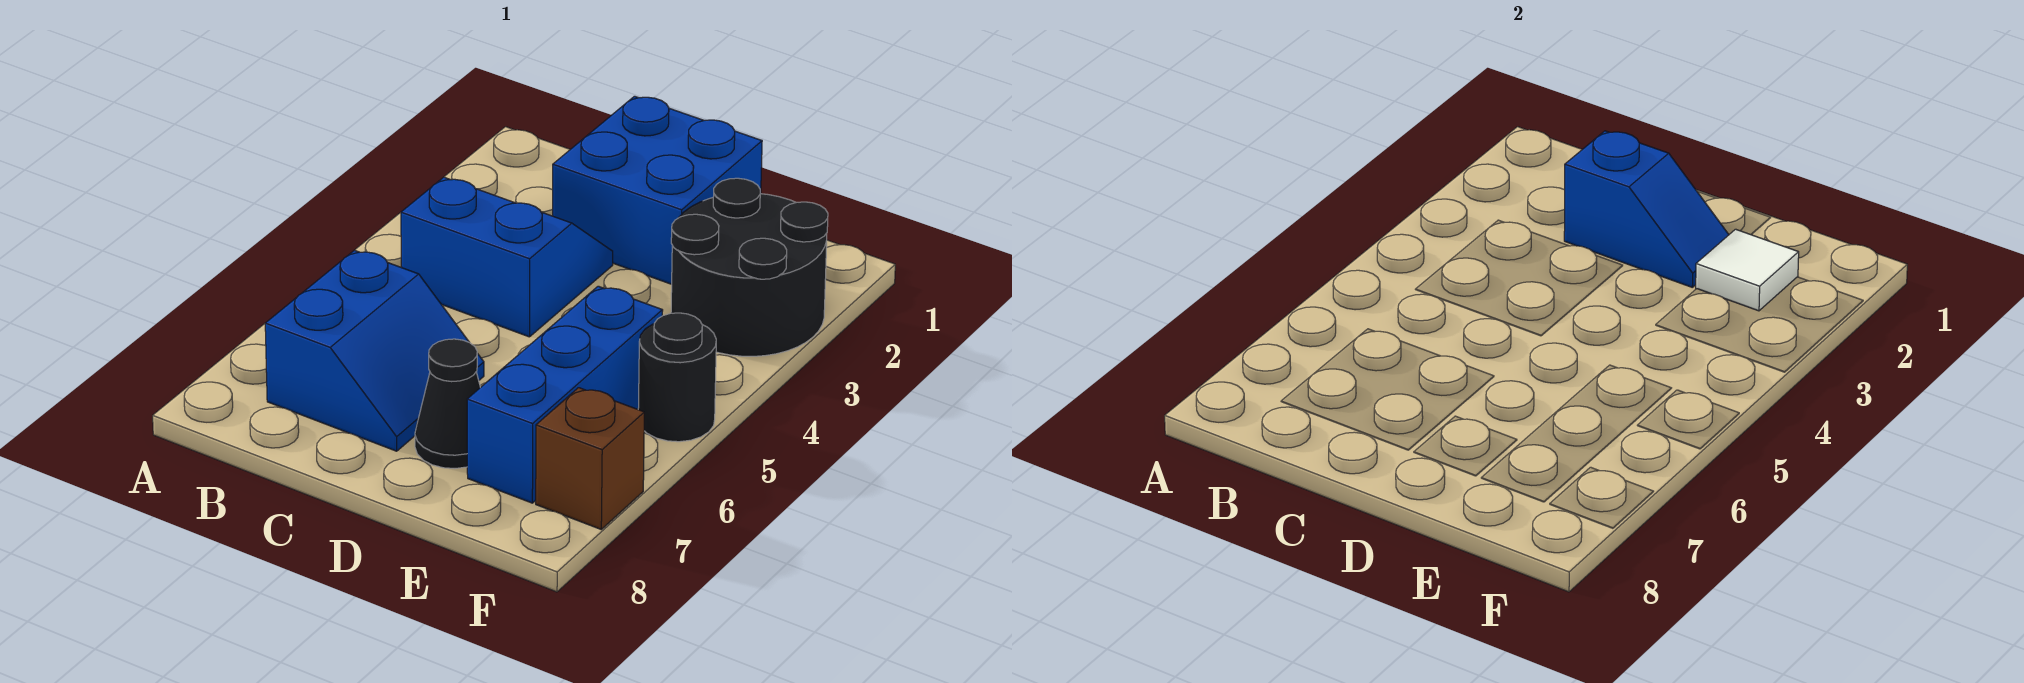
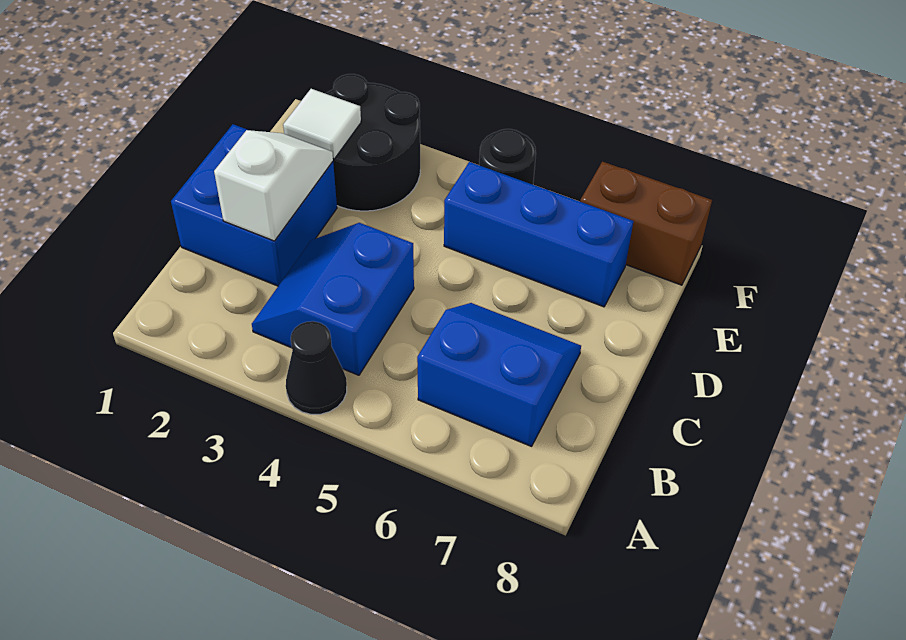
blue slope C2:D2 level 2 top C -> white slope C2:D2 level 2 top C
black cone D7 level 1 -> black cone A4 level 1
brown brick F7 level 1 -> brown brick F7:F8 level 1

